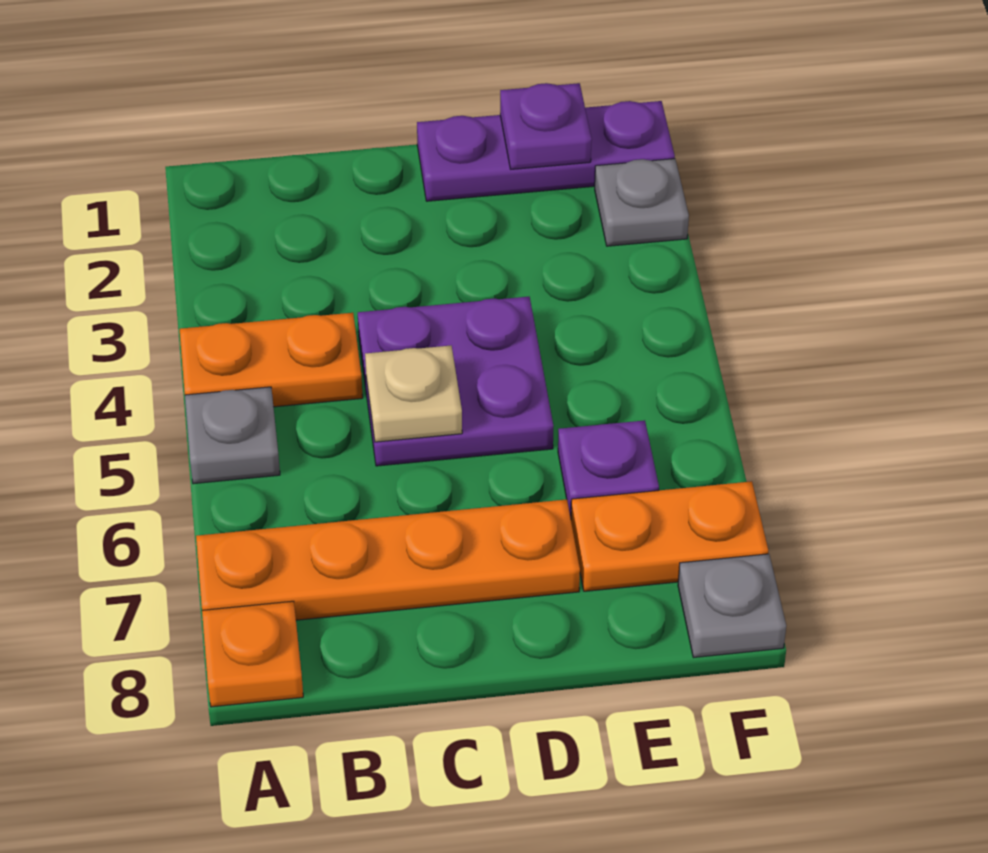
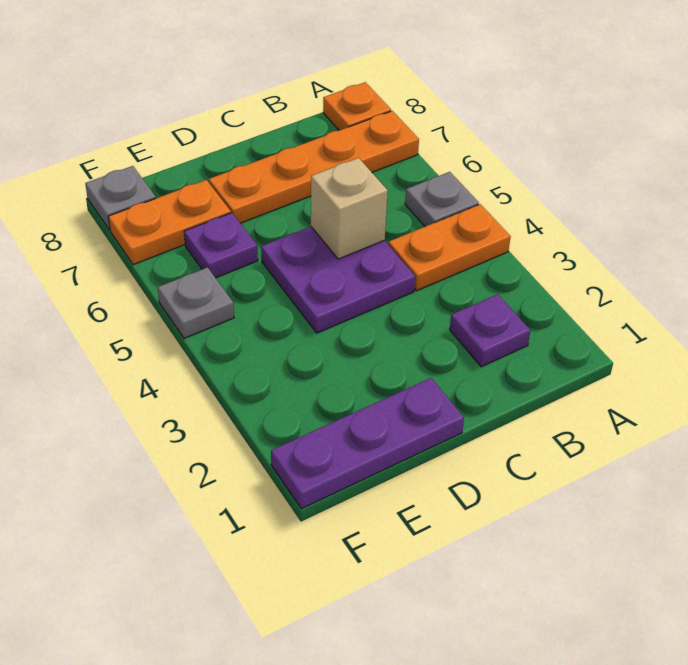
tan plate C5 level 2 -> tan brick C5 level 2
purple plate E1 level 2 -> purple plate B2 level 1
grey plate F2 level 1 -> grey plate F5 level 1

